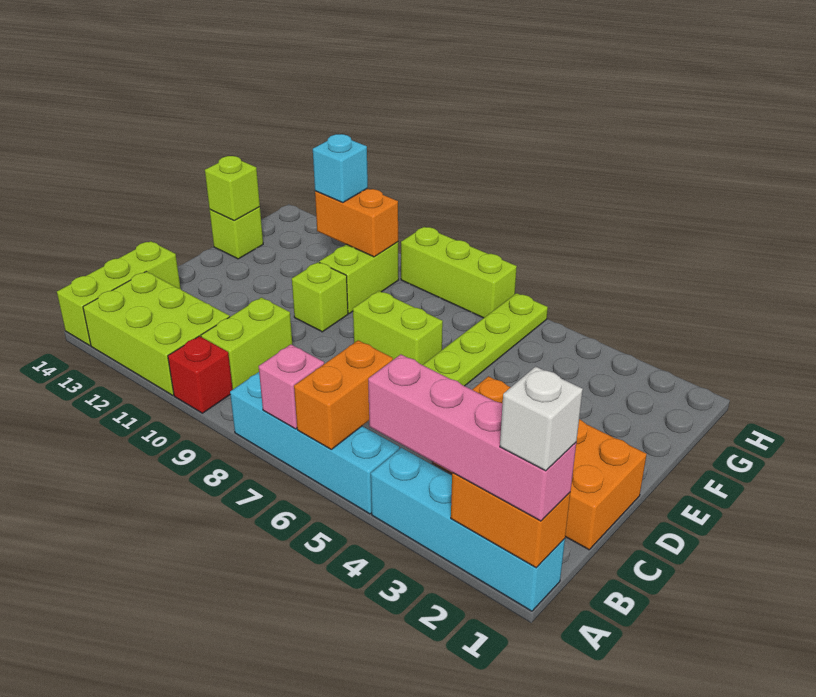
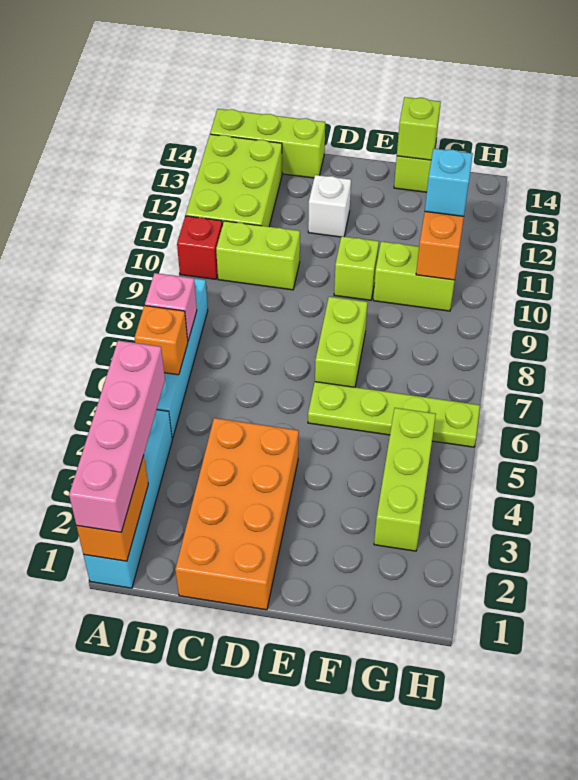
white brick A1 level 4 -> white brick D12 level 1
orange brick A6:B6 level 2 -> orange brick A6 level 2
lime brick H7:H9 level 1 -> lime brick G3:G5 level 1

